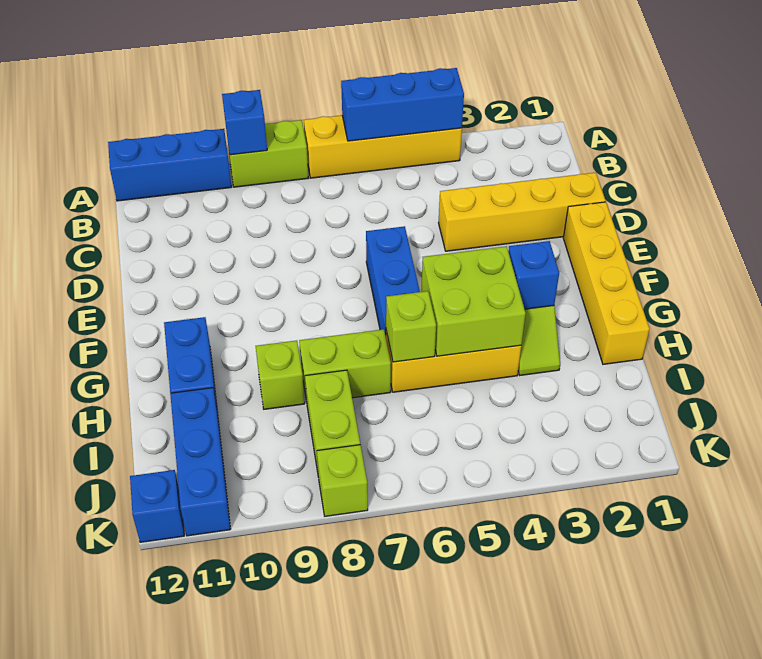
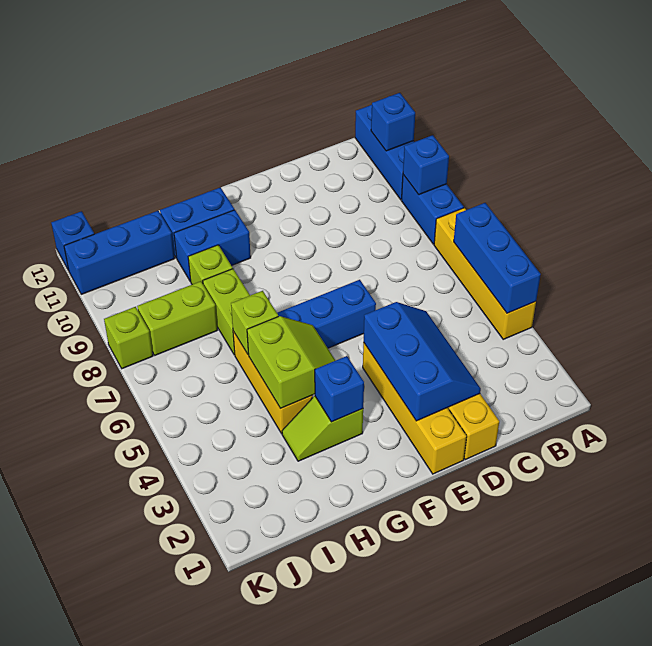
lime brick A8:A9 level 1 -> blue brick A8:A9 level 1
none -> blue brick A11 level 2
none -> blue slope D2:E4 level 2 top E
yellow brick E1:H1 level 1 -> yellow brick E1:E4 level 1
lime brick G4:H5 level 2 -> lime slope G4:H5 level 2 top H
none -> blue brick G10:H10 level 1

